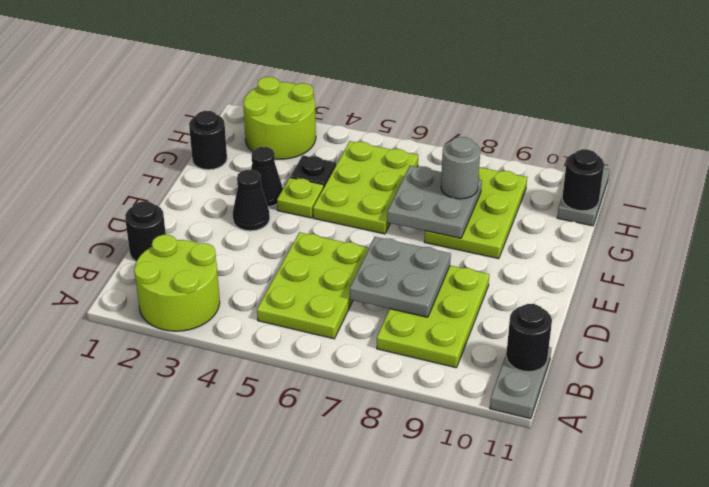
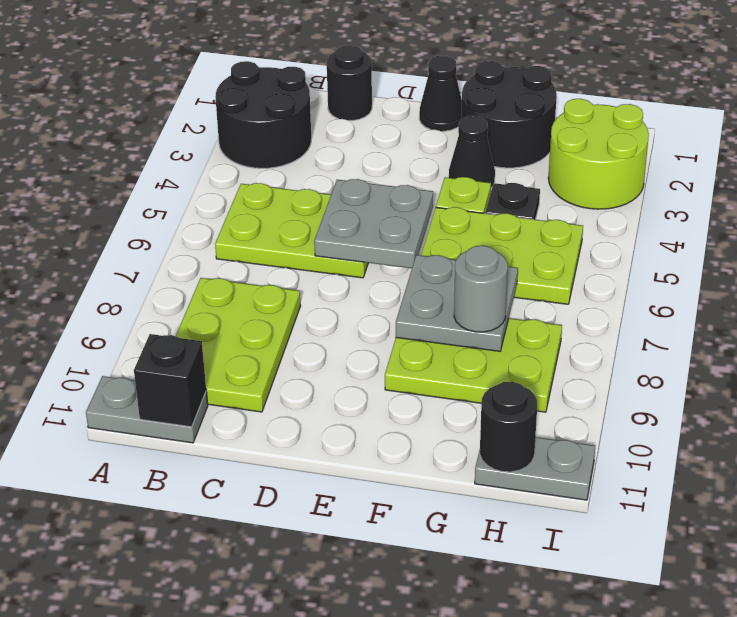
lime round brick A2:B3 level 1 -> black round brick A2:B3 level 1
lime plate B8:D9 level 1 -> lime plate B8:C10 level 1
black round brick B11 level 2 -> black brick B11 level 2
grey plate C7:D8 level 2 -> grey plate D5:E6 level 2
black cone E3 level 1 -> black cone E1 level 1
black round brick G1 level 1 -> black round brick F1:G2 level 1

